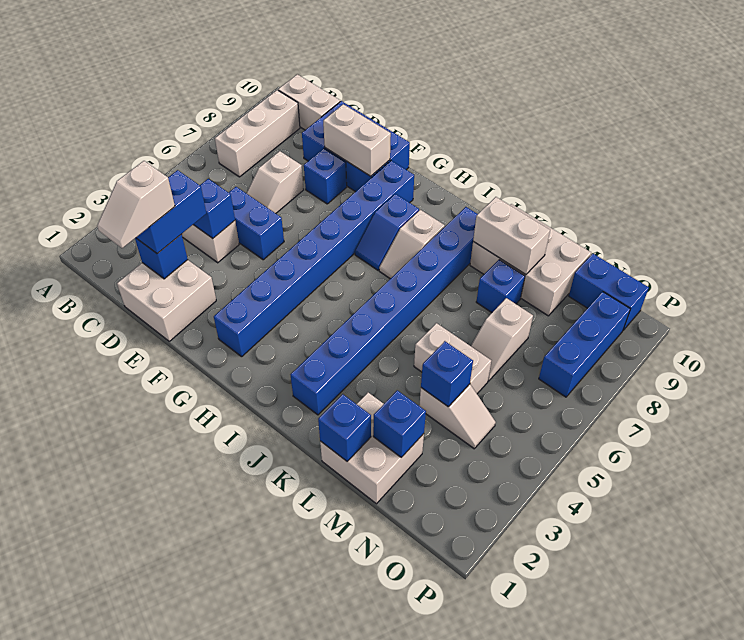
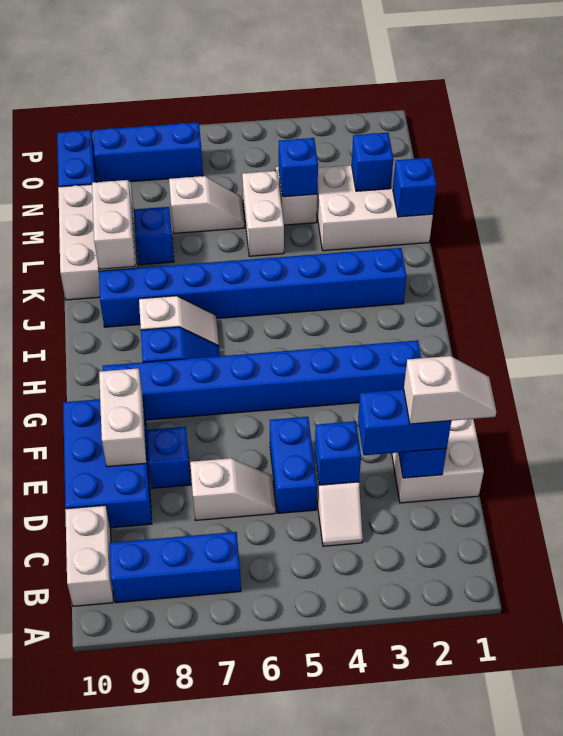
white brick B7:B9 level 1 -> blue brick B7:B9 level 1
white brick L1:M2 level 1 -> white brick L1:M3 level 1

